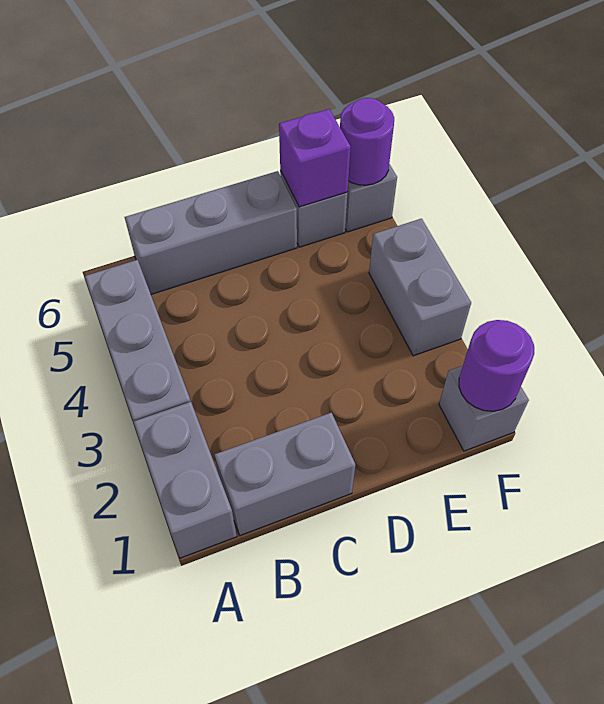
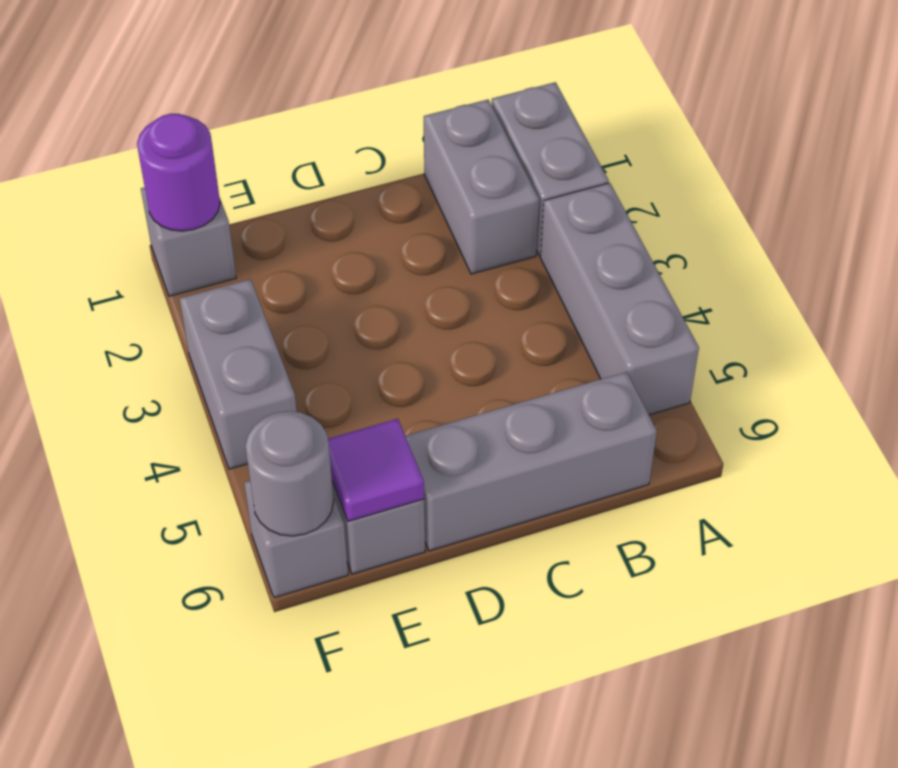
grey brick B1:C1 level 1 -> grey brick B1:B2 level 1
purple brick E6 level 2 -> purple tile E6 level 2
purple round brick F6 level 2 -> grey round brick F6 level 2

